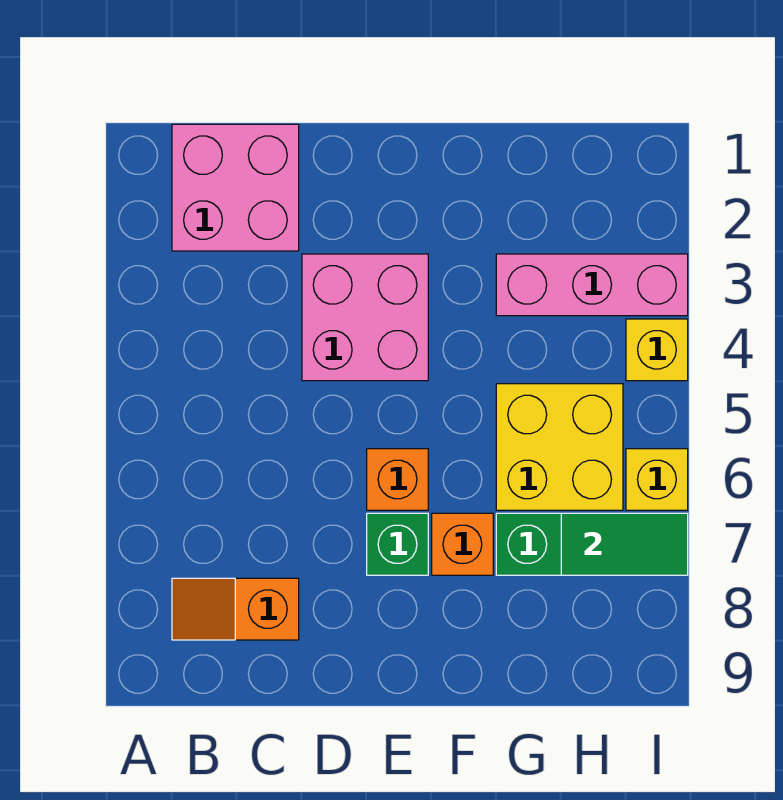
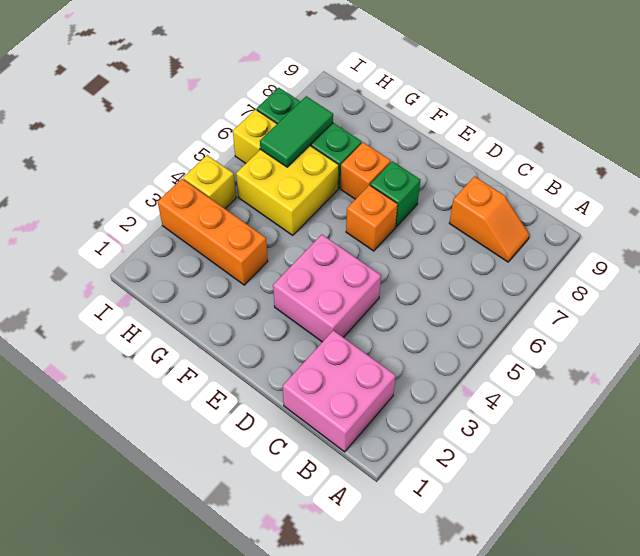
pink brick G3:I3 level 1 -> orange brick G3:I3 level 1
green tile H7:I7 level 2 -> green tile H6:H7 level 2

